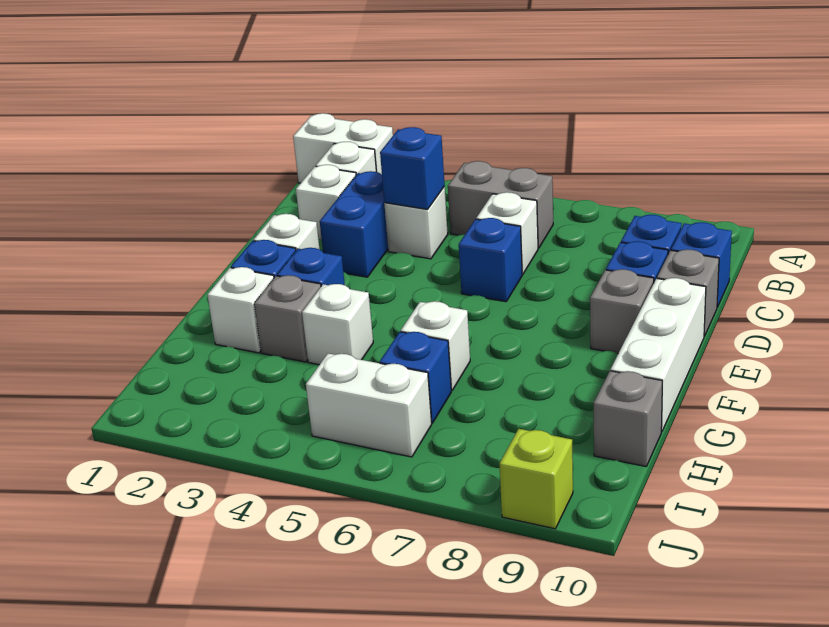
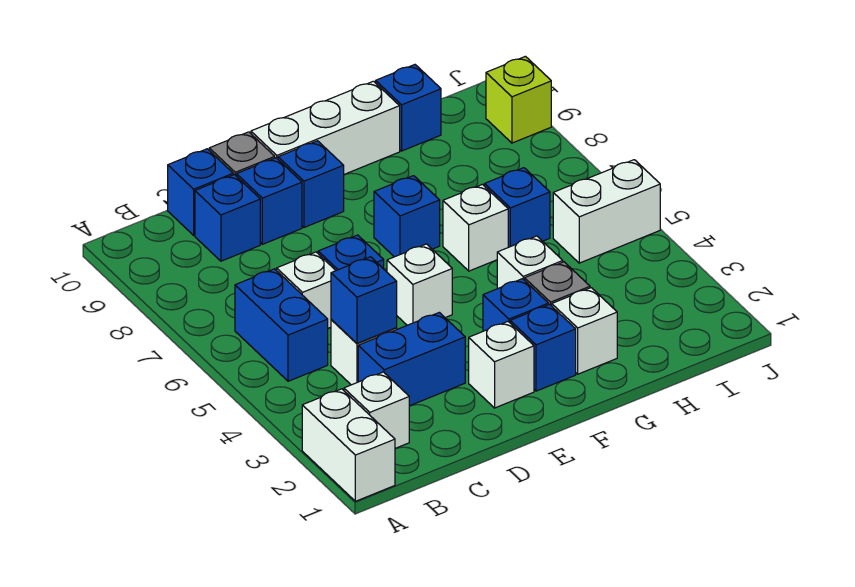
grey brick B5:B6 level 1 -> blue brick B5:B6 level 1
white brick C2 level 1 -> white brick E5 level 1
grey brick E9 level 1 -> blue brick E9 level 1
none -> blue brick F7 level 1
grey brick H10 level 1 -> blue brick H10 level 1
white brick I5:I6 level 1 -> white brick I5:J5 level 1

